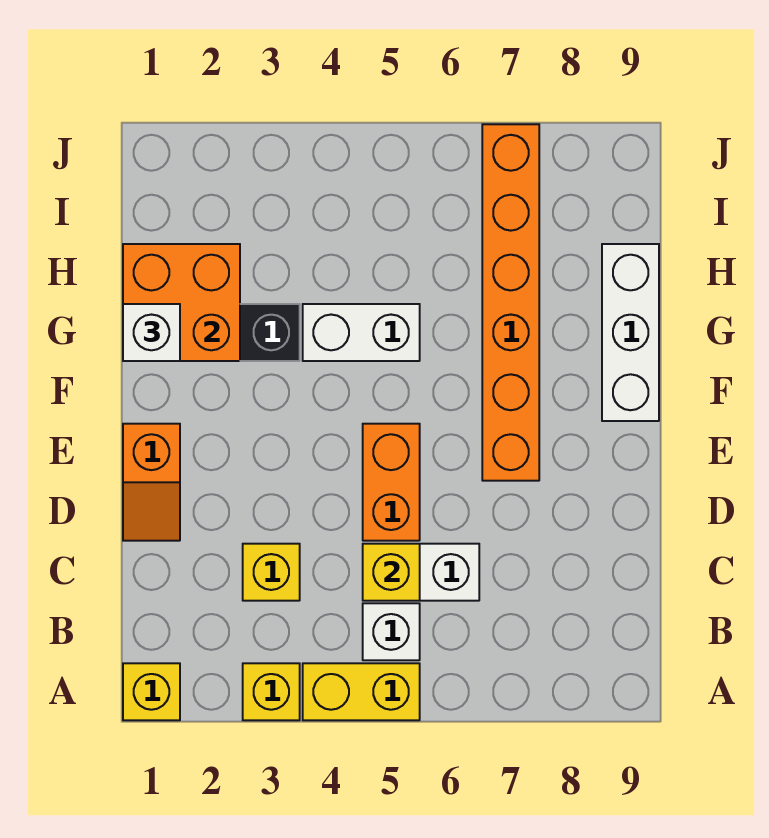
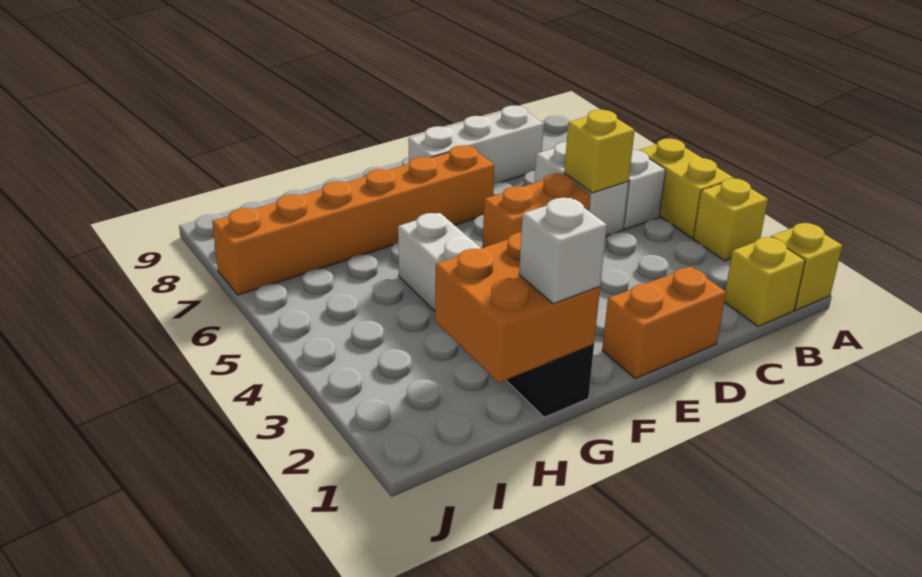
yellow brick C3 level 1 -> yellow brick B1 level 1
orange slope D1:E1 level 1 top E -> orange brick D1:E1 level 1
white brick F9:H9 level 1 -> white brick C8:E8 level 1

